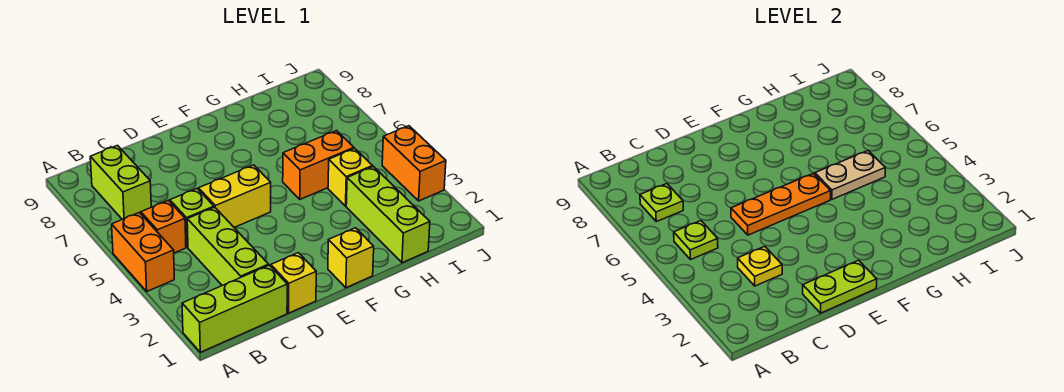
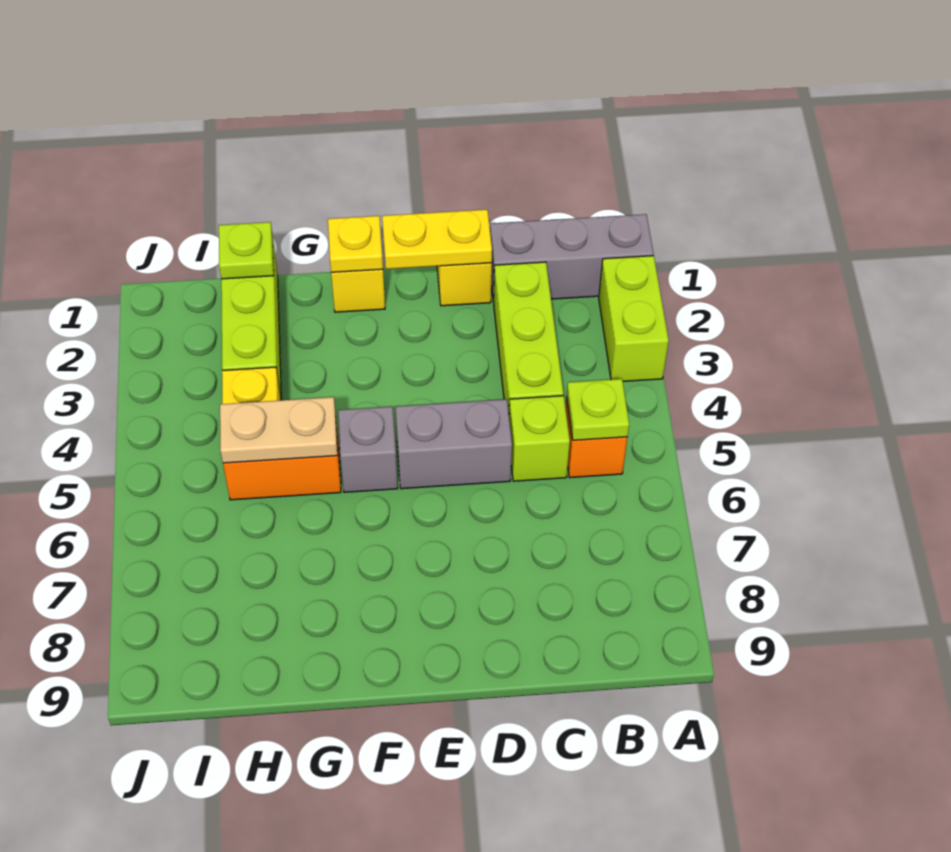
lime brick A1:C1 level 1 -> grey brick A1:C1 level 1
orange brick A4:A5 level 1 -> none
lime brick B7:B8 level 1 -> lime brick A2:A3 level 1
lime plate B7 level 2 -> lime plate H1 level 2
yellow plate C3 level 2 -> yellow plate F1 level 2
lime plate D1:E1 level 2 -> yellow plate D1:E1 level 2
yellow brick D5:E5 level 1 -> grey brick D5:E5 level 1
orange plate D5:F5 level 2 -> none
none -> grey brick F5 level 1
orange brick J3:J4 level 1 -> none

